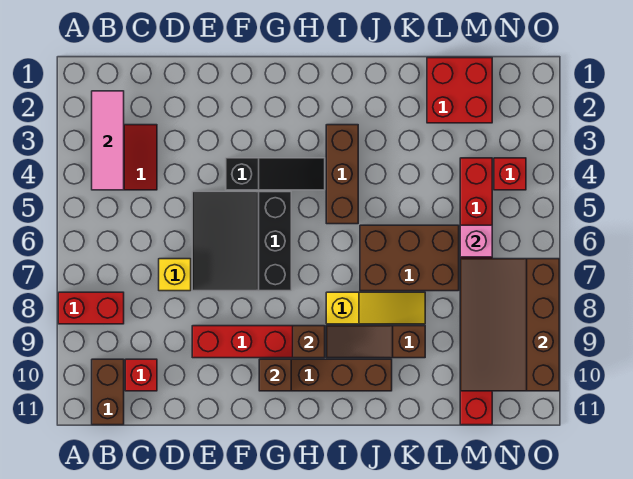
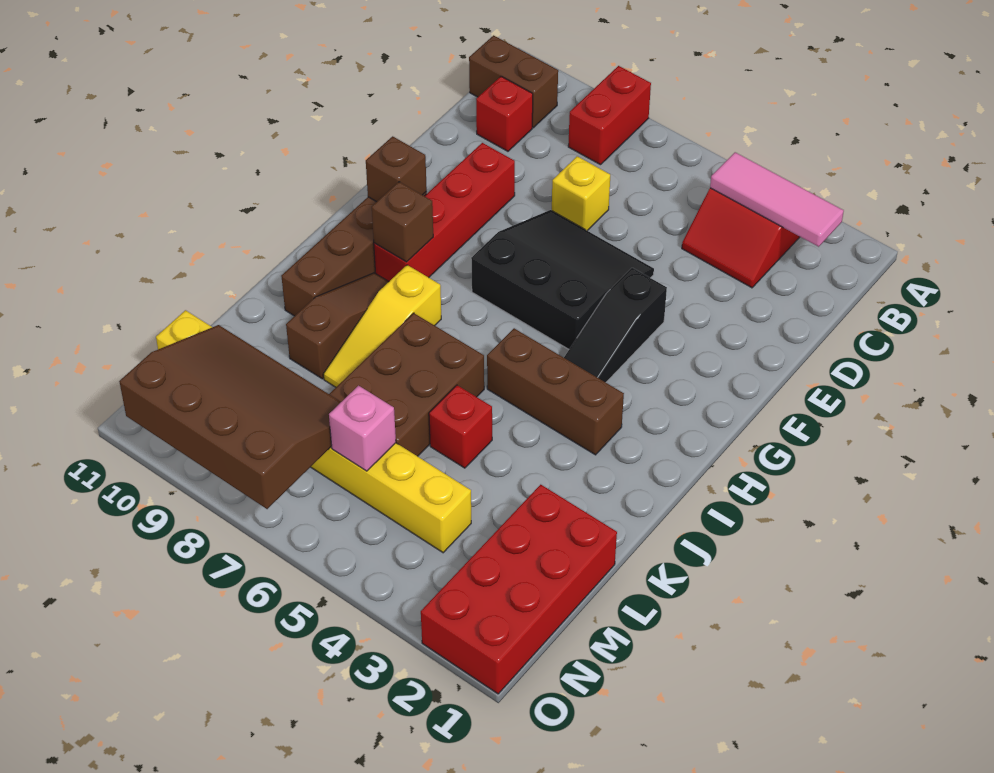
red brick L1:M2 level 1 -> red brick L1:O2 level 1
red brick M4:M11 level 1 -> yellow brick M4:M11 level 1
red brick N4 level 1 -> red brick K5 level 1

